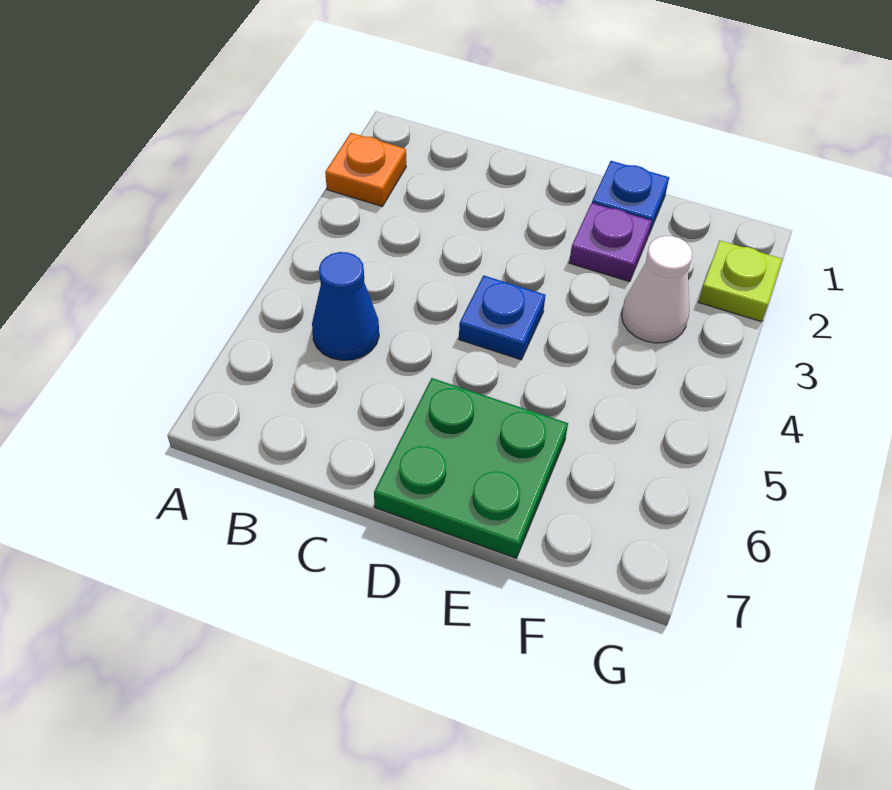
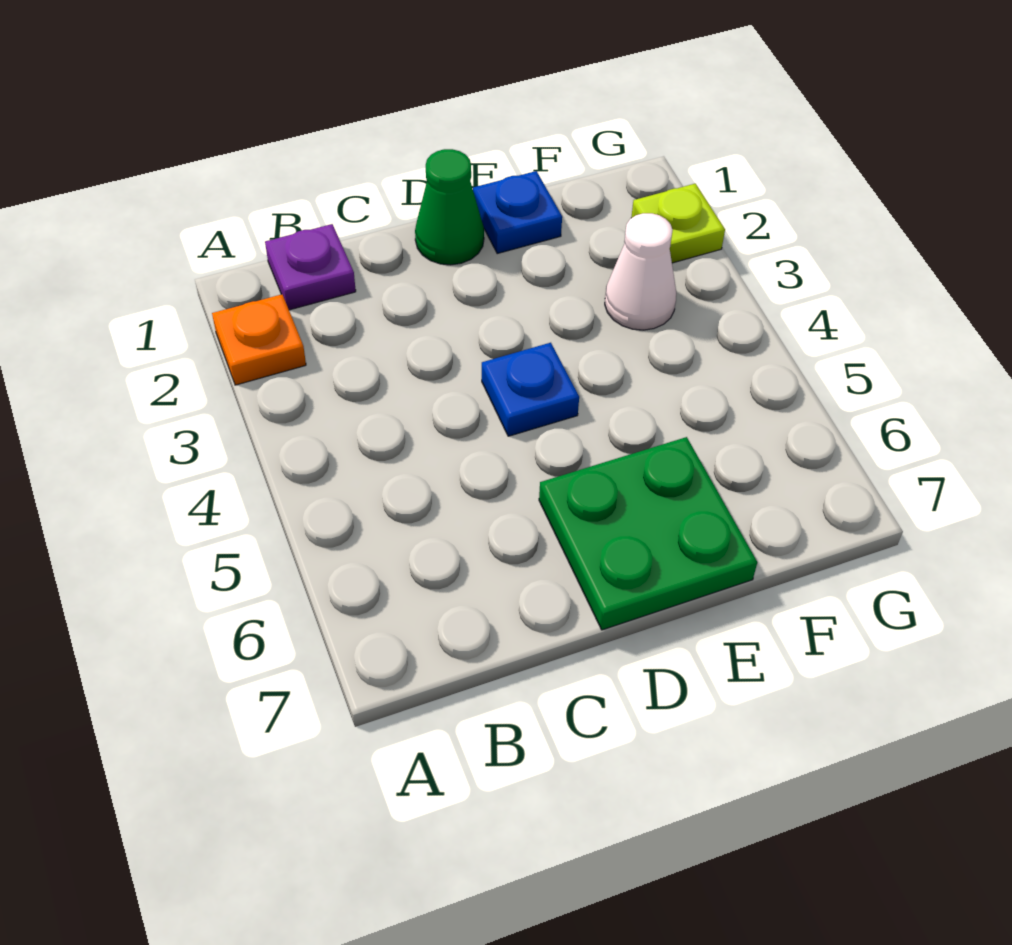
blue cone B5 level 1 -> none
none -> green cone D1 level 1
purple plate E2 level 1 -> purple plate B1 level 1

